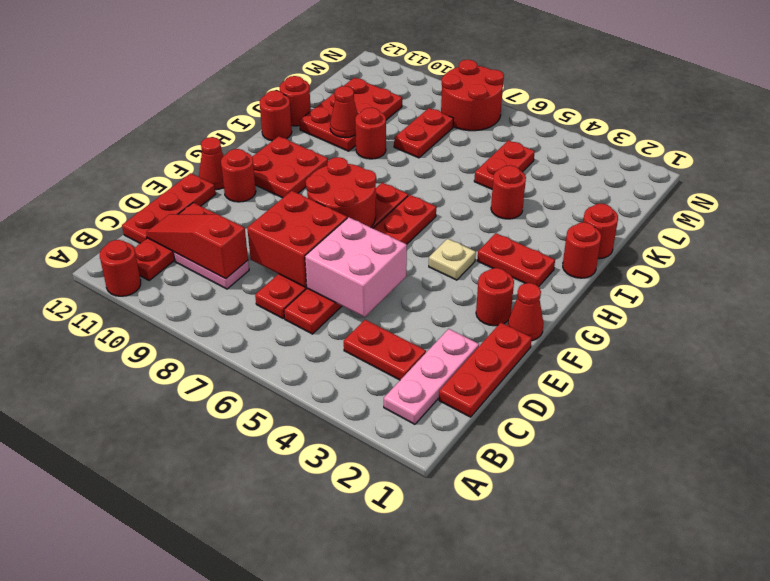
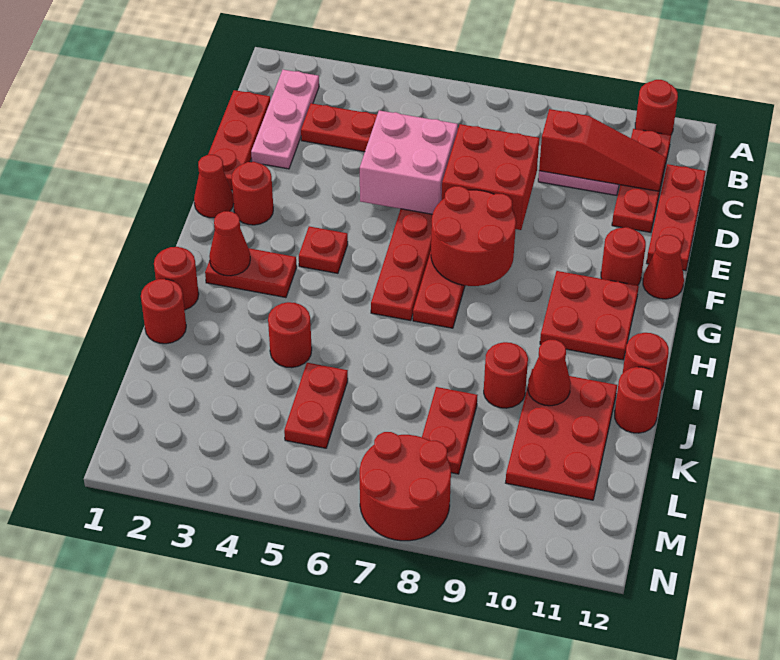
tan plate G4 level 1 -> red plate G4 level 1
none -> red cone H2 level 2

